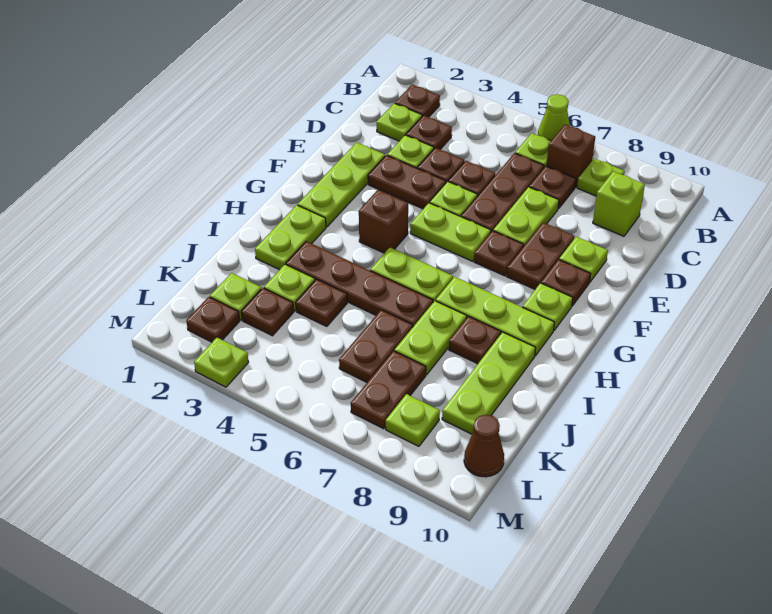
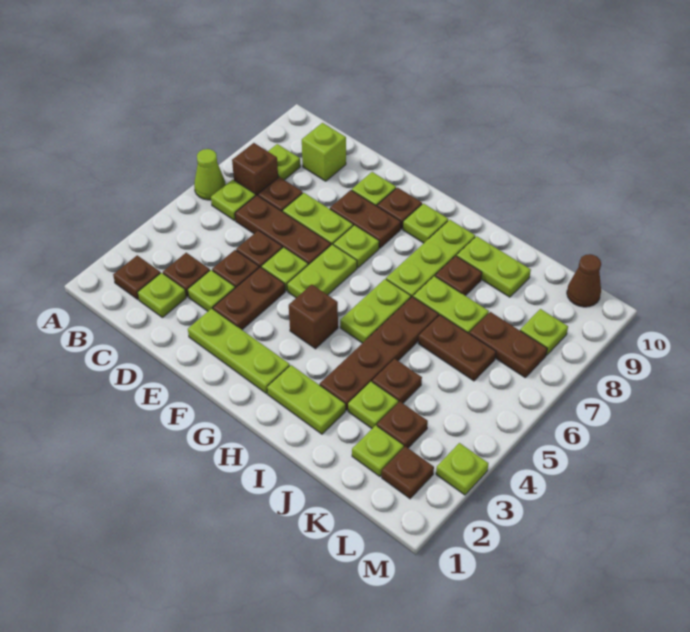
brown plate F7 level 1 -> lime plate F7 level 1
lime plate I9:K9 level 1 -> lime plate I9:J9 level 1

